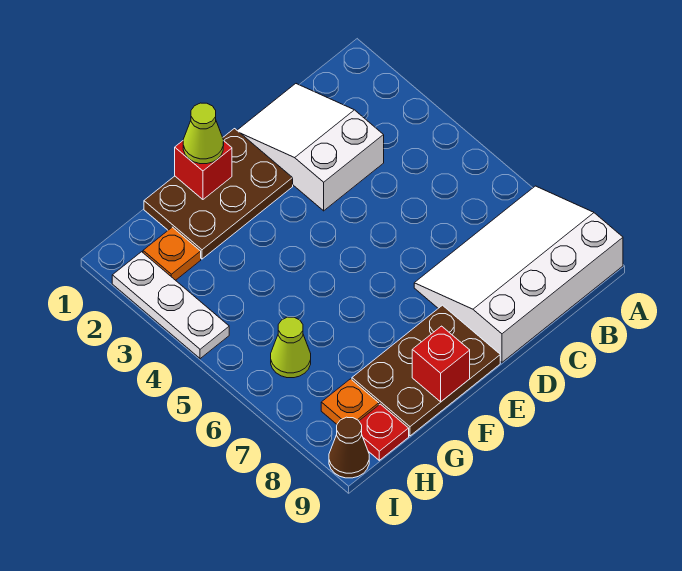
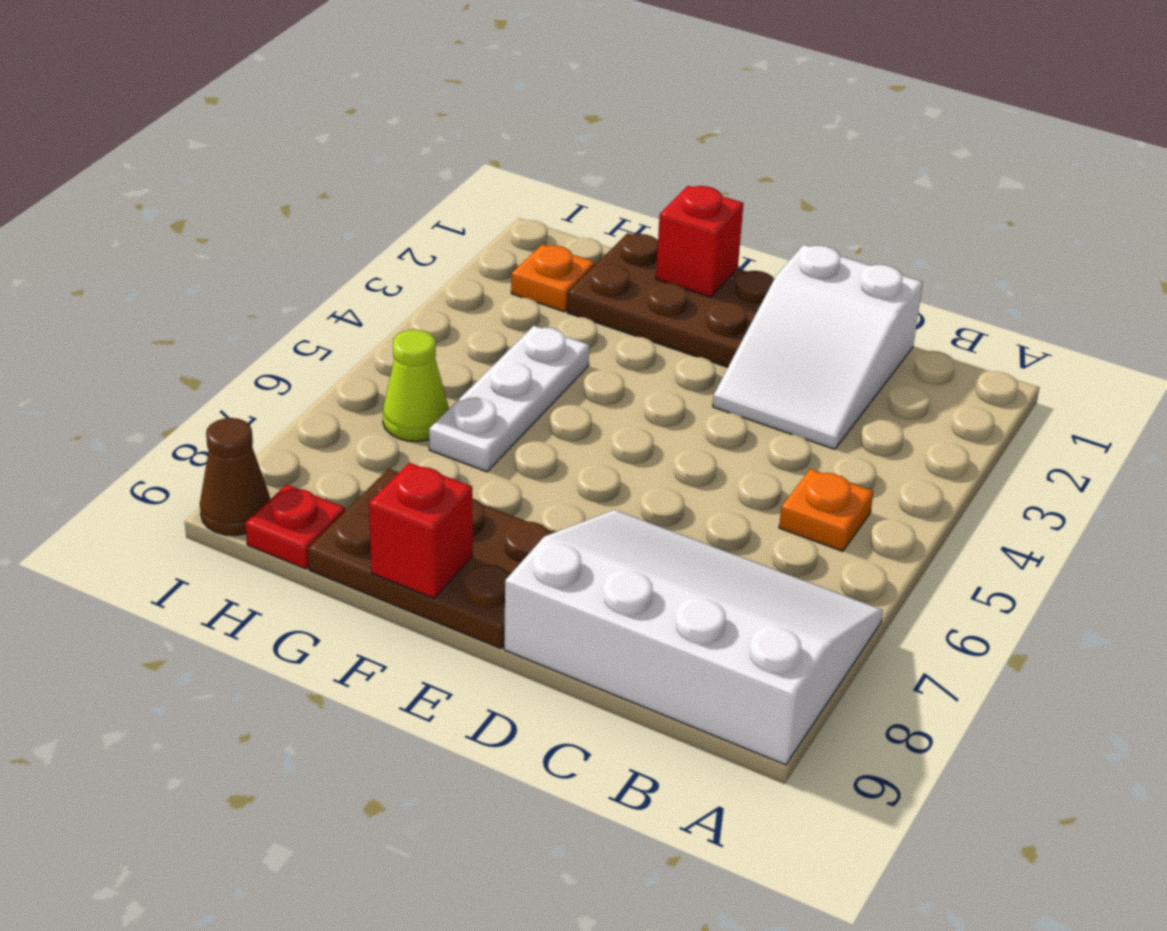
white slope C1:D3 level 1 top 3 -> white slope C1:D3 level 1 top 1
lime cone F1 level 3 -> none
orange plate H8 level 1 -> orange plate B5 level 1
white plate I2:I4 level 1 -> white plate G4:G6 level 1

